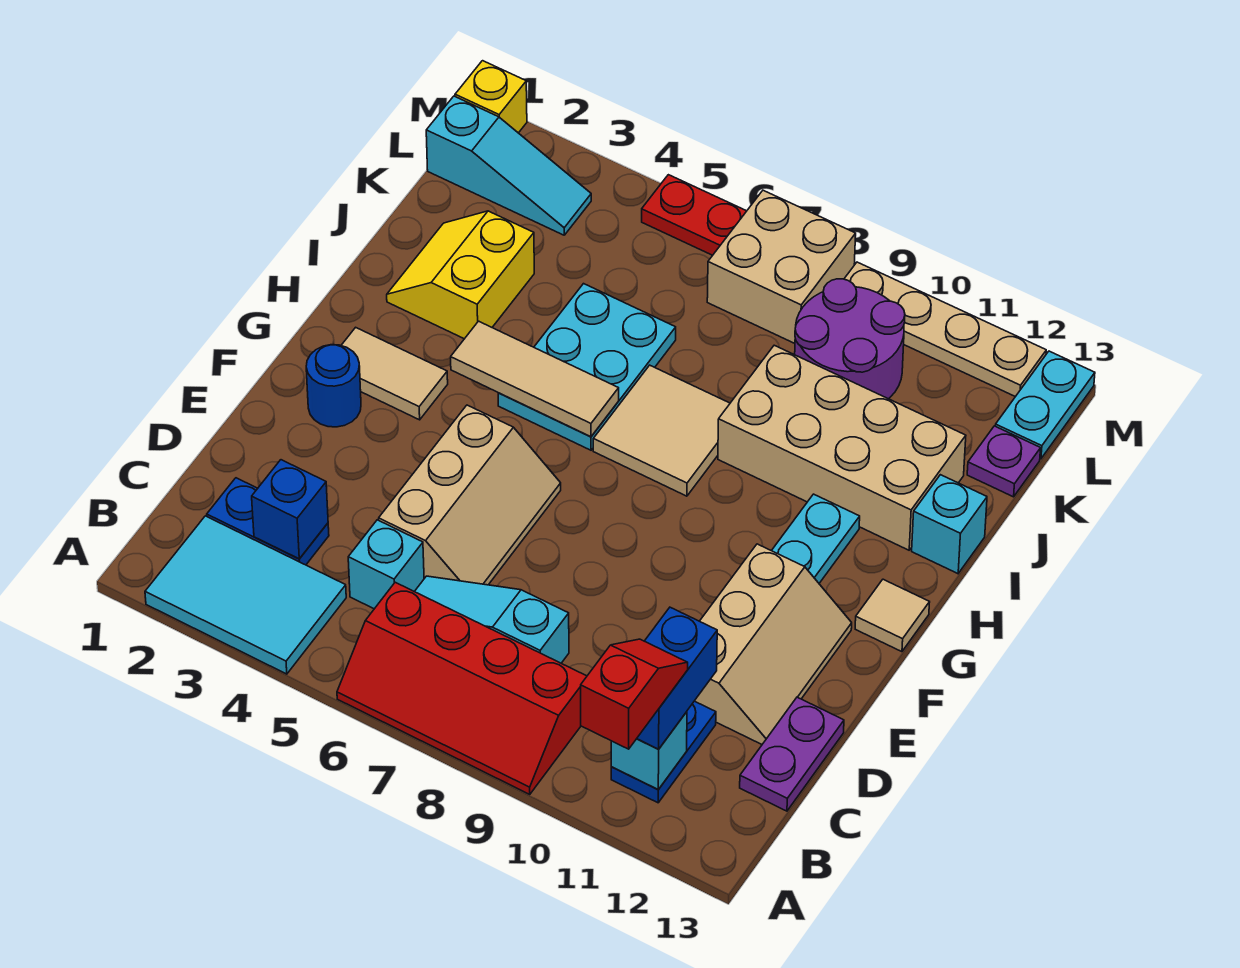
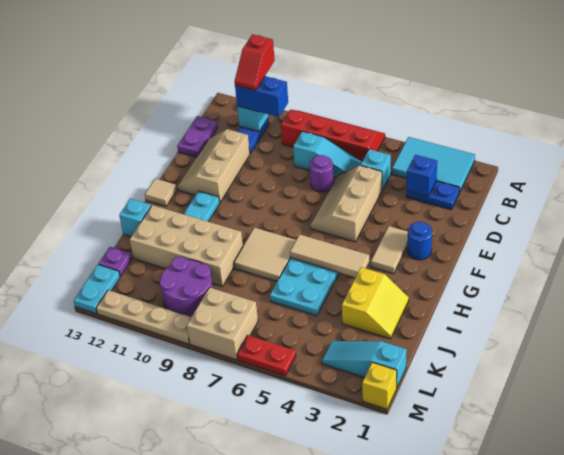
blue brick B11:C11 level 3 -> blue brick B10:B11 level 3
none -> purple round brick D7 level 1
tan tile G2:G3 level 1 -> tan tile F3:G3 level 1

